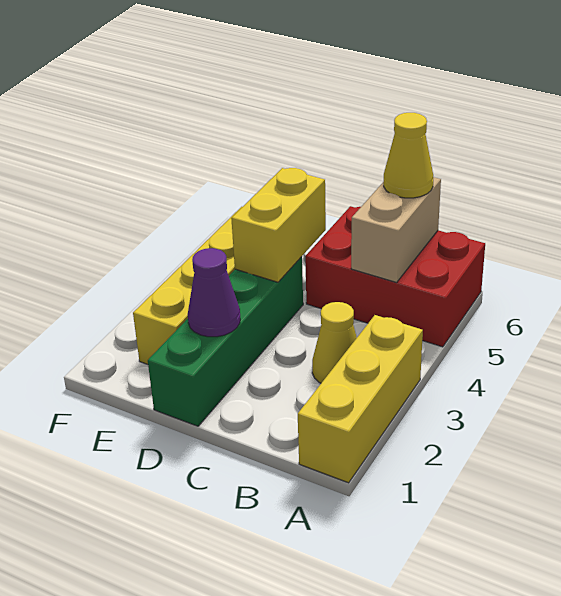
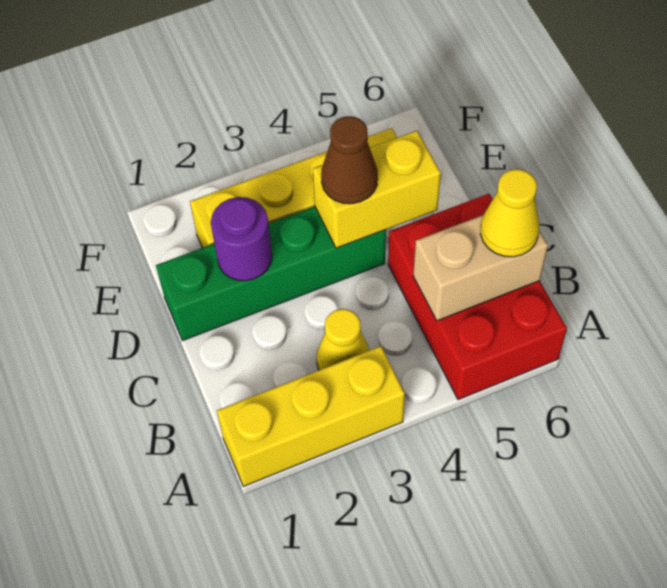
purple cone D2 level 2 -> purple round brick D2 level 2
none -> brown cone D4 level 3

